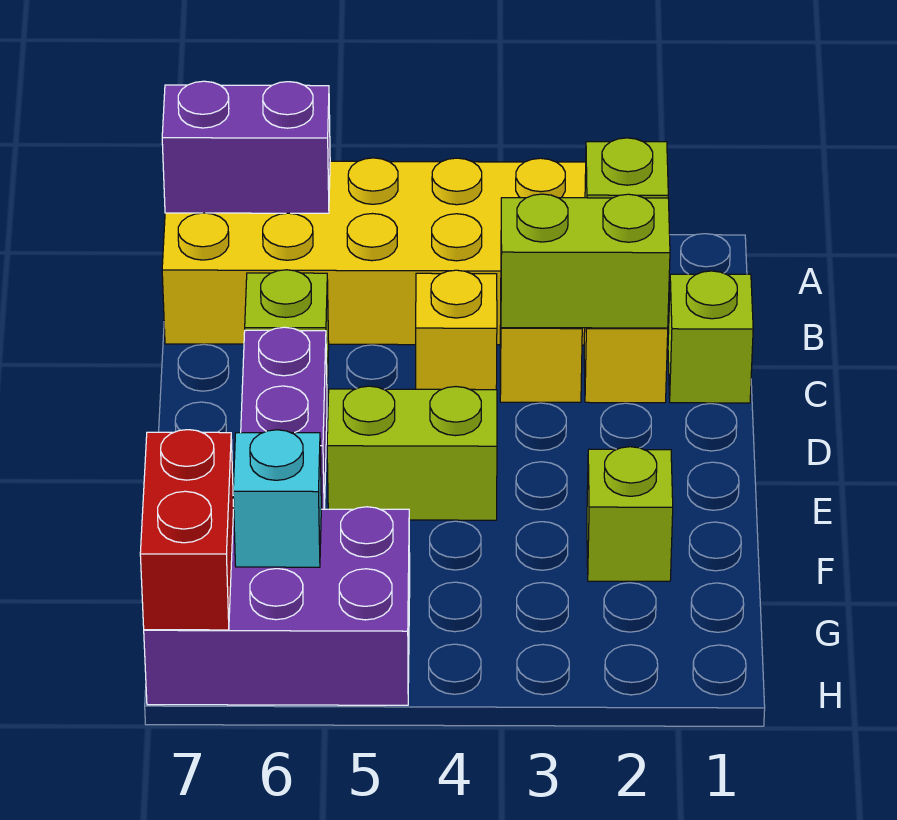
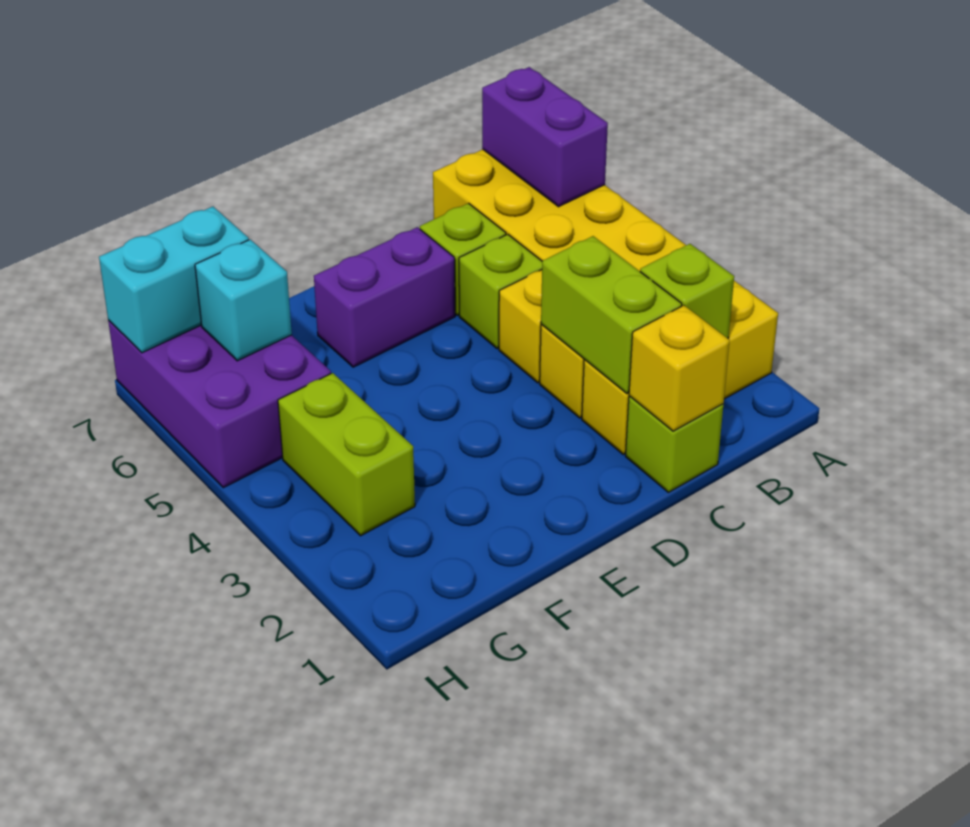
none -> yellow brick C1 level 2
lime brick E4:E5 level 1 -> lime brick G3:G4 level 1
lime brick F2 level 1 -> lime brick C5 level 1
red brick G7:H7 level 2 -> cyan brick G7:H7 level 2

